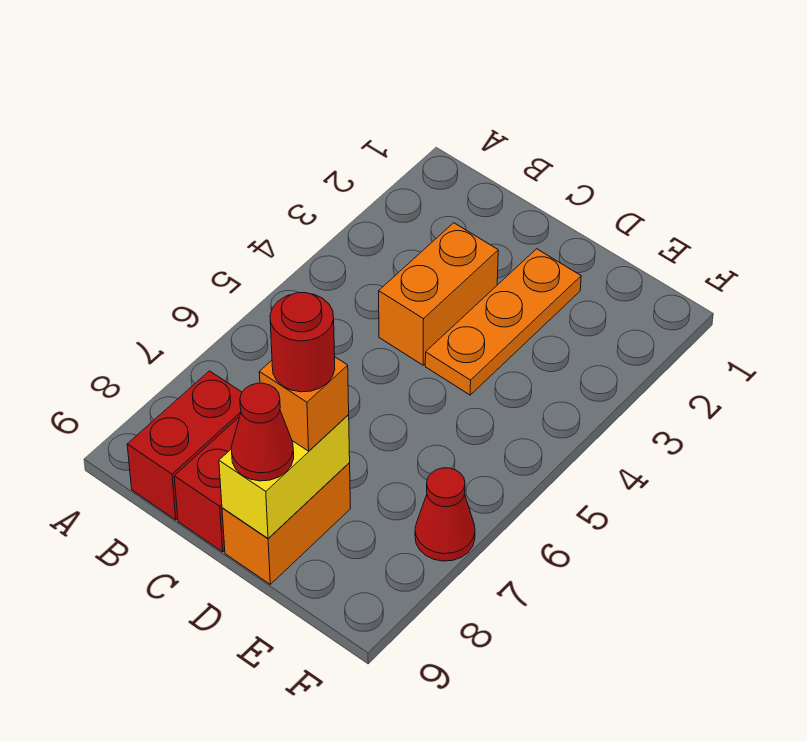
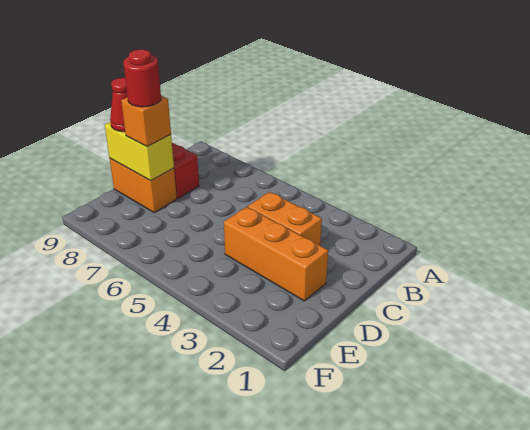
red brick B8:B9 level 1 -> none
orange plate D2:D4 level 1 -> orange brick D2:D4 level 1
red cone F7 level 1 -> none

